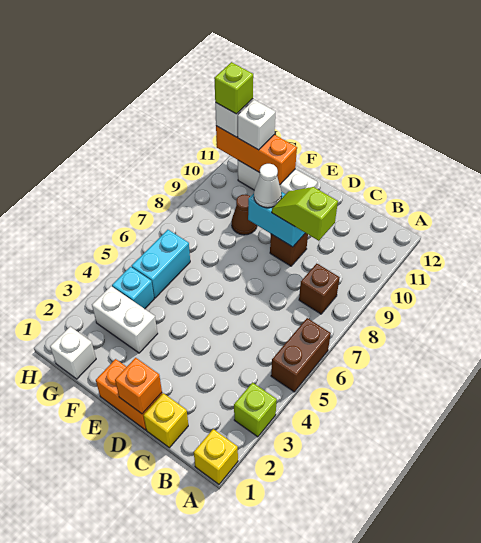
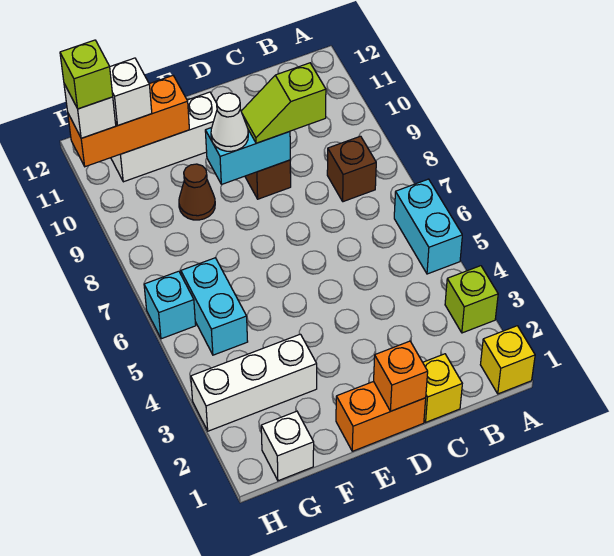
brown brick A5:A6 level 1 -> cyan brick A5:A6 level 1
white brick F3:G3 level 1 -> white brick F3:H3 level 1
cyan brick G4 level 1 -> cyan brick H6 level 1

